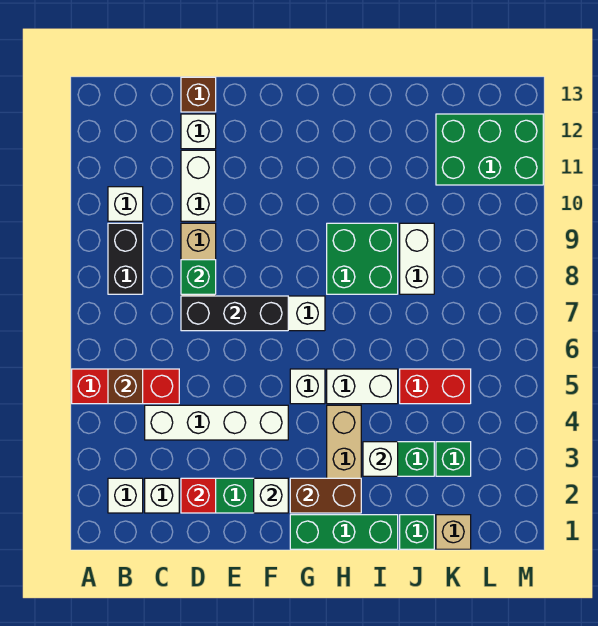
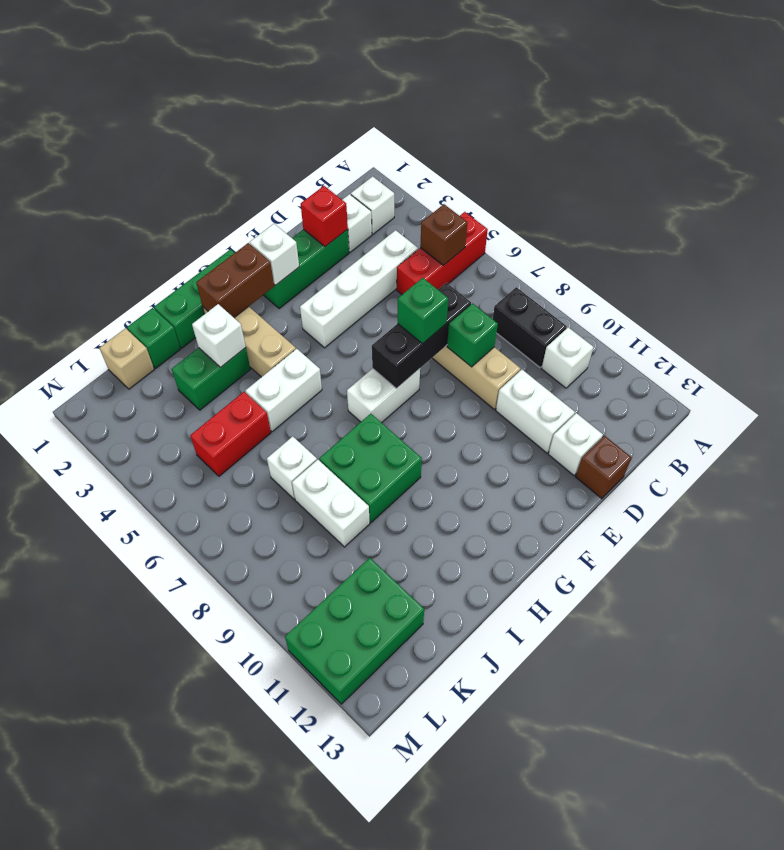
white brick G5 level 1 -> white brick J7 level 1
green brick K3 level 1 -> green brick E7 level 3

